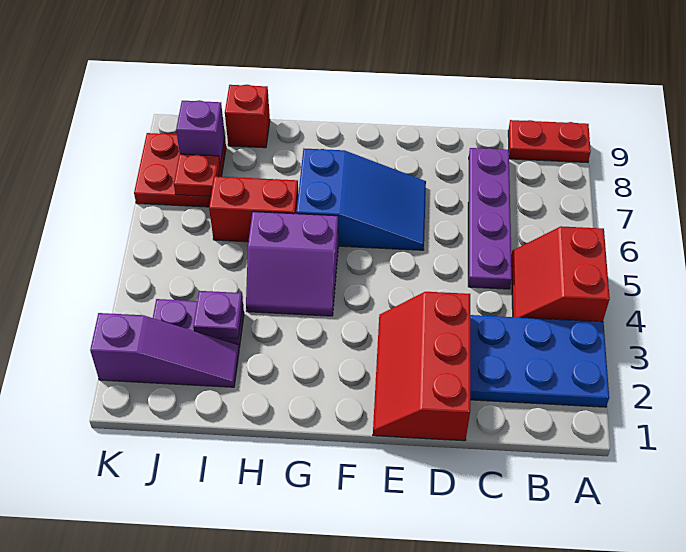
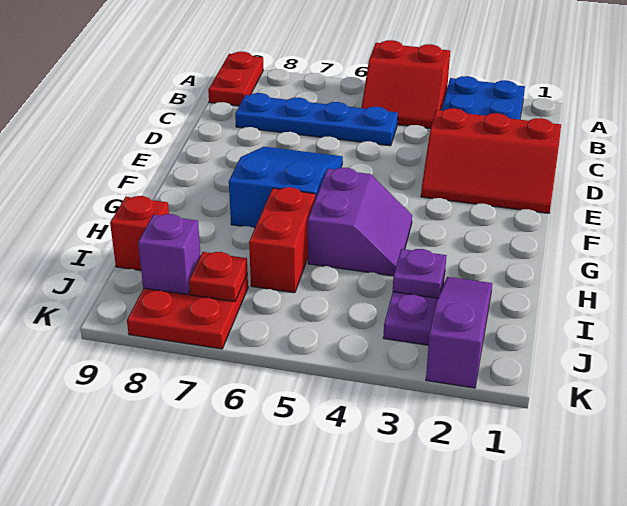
purple plate C5:C8 level 1 -> blue plate C5:C8 level 1

